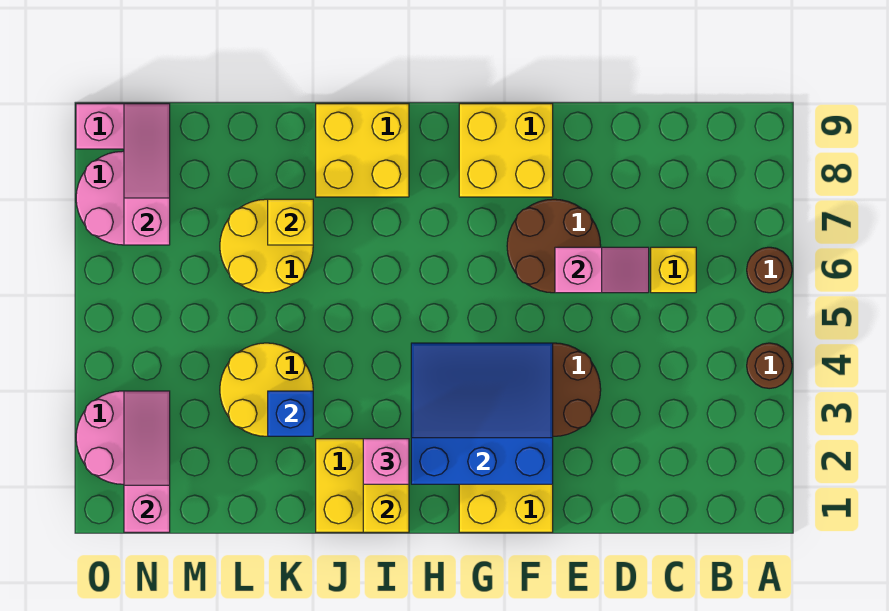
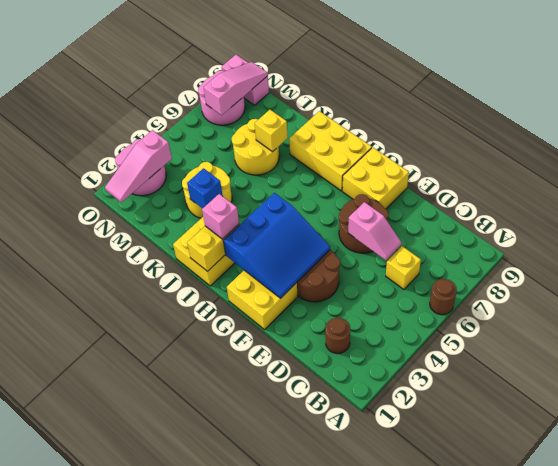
brown round brick A4 level 1 -> brown round brick C2 level 1
blue slope F2:H4 level 2 top 2 -> blue slope F2:H4 level 2 top H
yellow brick I8:J9 level 1 -> yellow brick H8:J9 level 1
pink slope N1:N3 level 2 top 1 -> pink slope N1:N3 level 2 top 3

